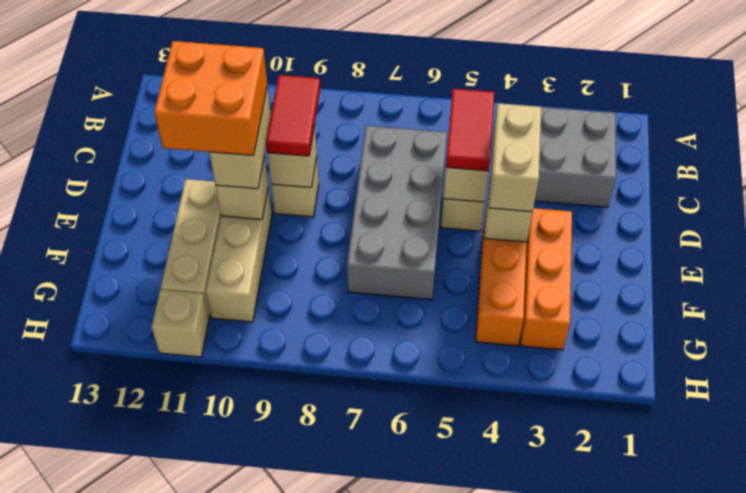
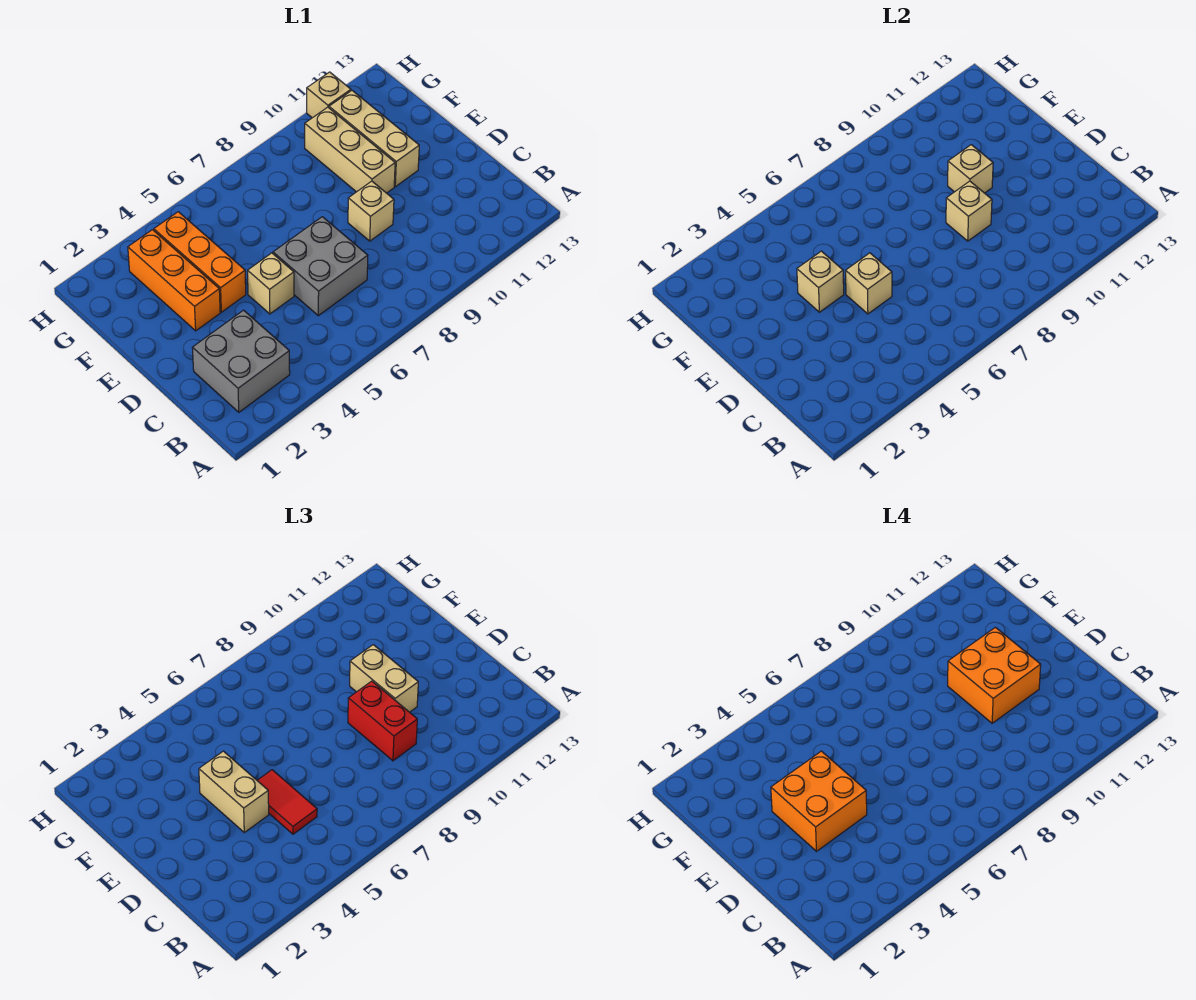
grey brick C6:F7 level 1 -> grey brick C6:D7 level 1
red tile C9:D9 level 3 -> red brick C9:D9 level 3
none -> orange brick D3:E4 level 4

